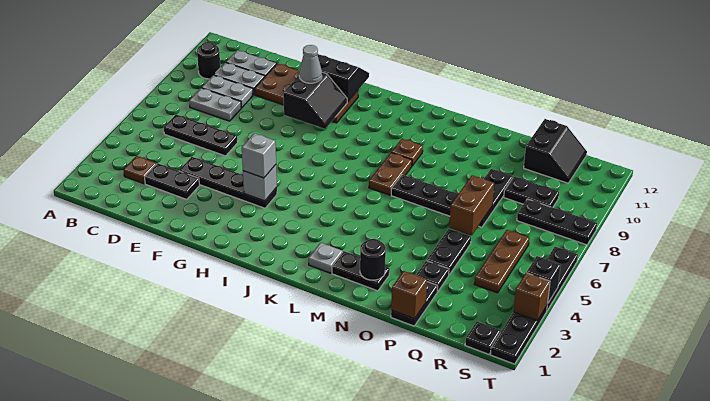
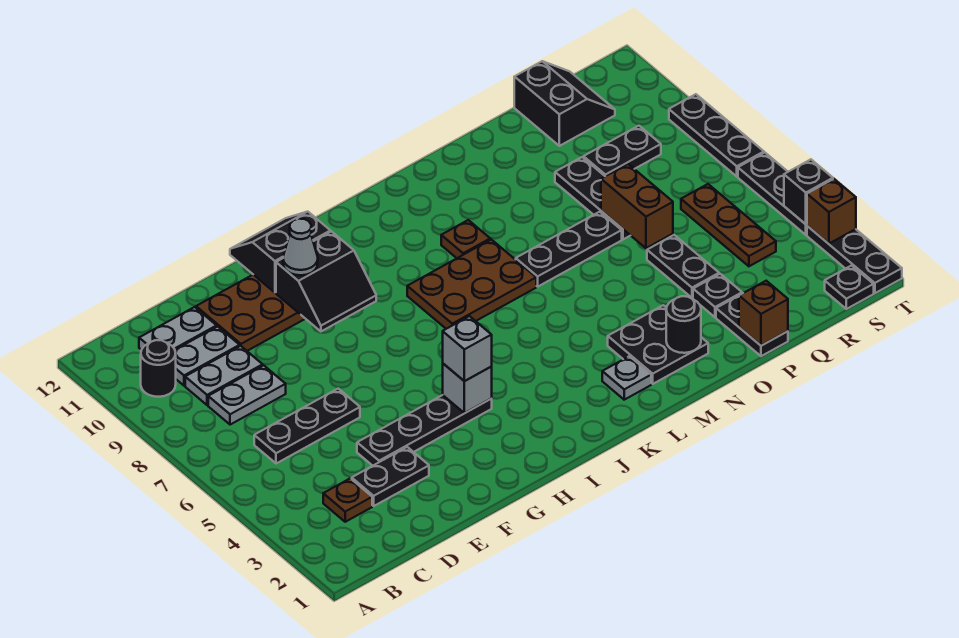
black slope G9:H10 level 2 top G -> black slope G9:H10 level 2 top 10
brown plate L7:L8 level 1 -> brown plate J7:L8 level 1
black plate M2:N2 level 1 -> black plate M2:N3 level 1
black plate R8:T8 level 1 -> black plate T7:T9 level 1

